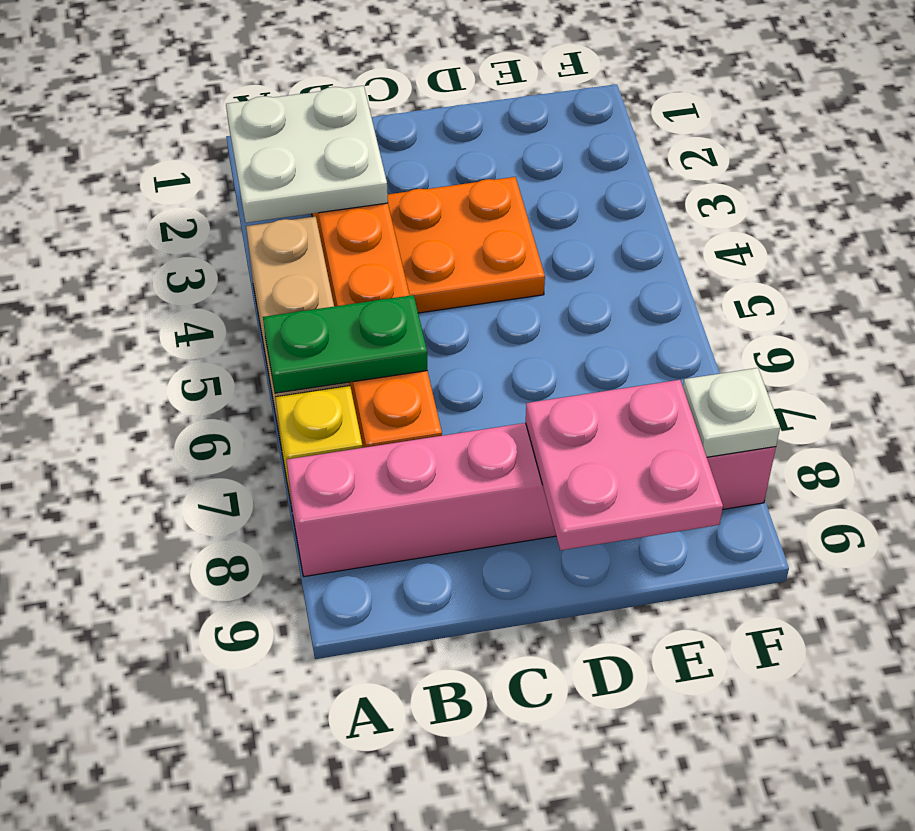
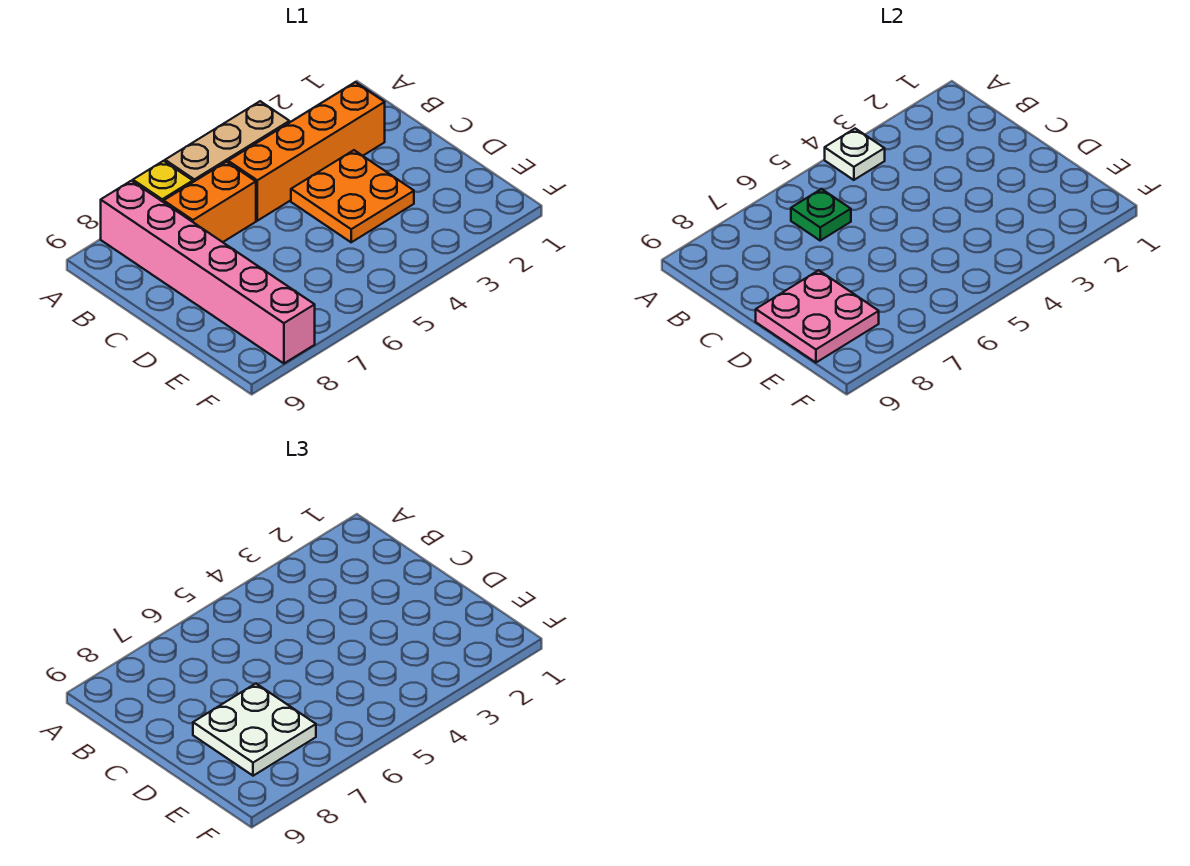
white plate A2:B3 level 2 -> white plate D7:E8 level 3
green plate A6:B6 level 2 -> green plate B6 level 2
white plate F8 level 2 -> white plate A4 level 2

